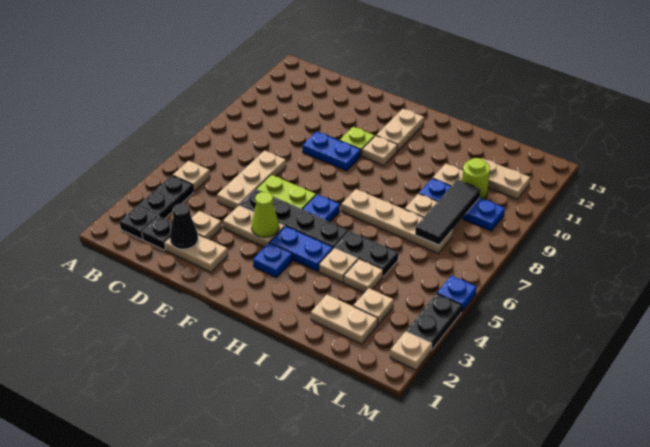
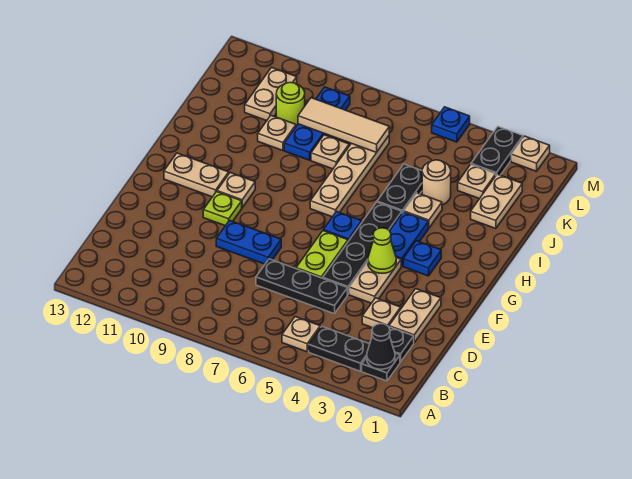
black cone D2 level 2 -> black cone B2 level 2
tan plate D5:D7 level 1 -> black plate D5:D7 level 1
blue plate E9:F9 level 1 -> blue plate E8:E9 level 1
tan plate J4 level 1 -> tan round brick J4 level 1
black tile K7:K9 level 2 -> tan tile K7:K9 level 2
black plate M3:M4 level 1 -> black plate L3:M3 level 1

